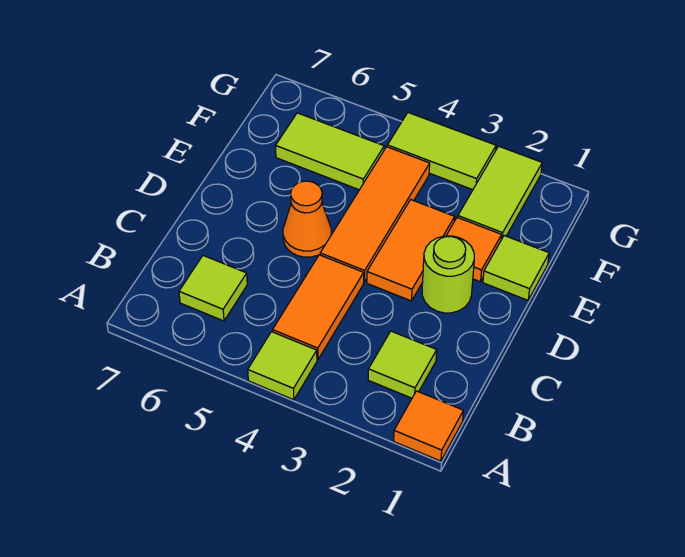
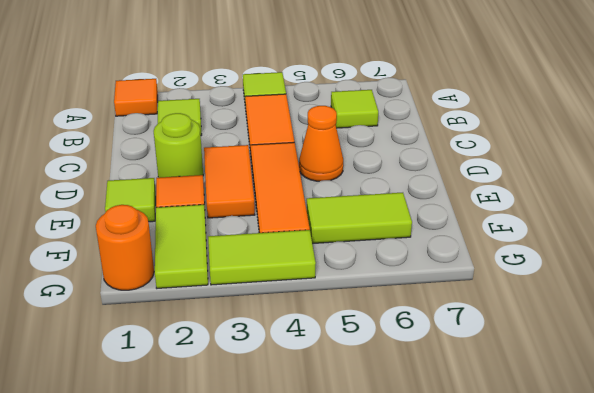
none -> orange round brick G1 level 1

